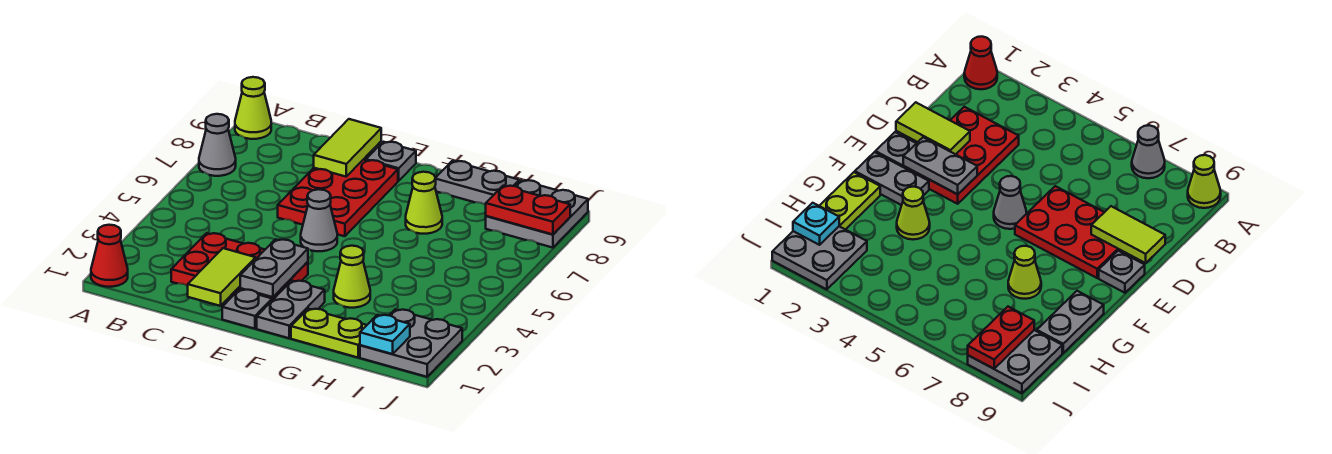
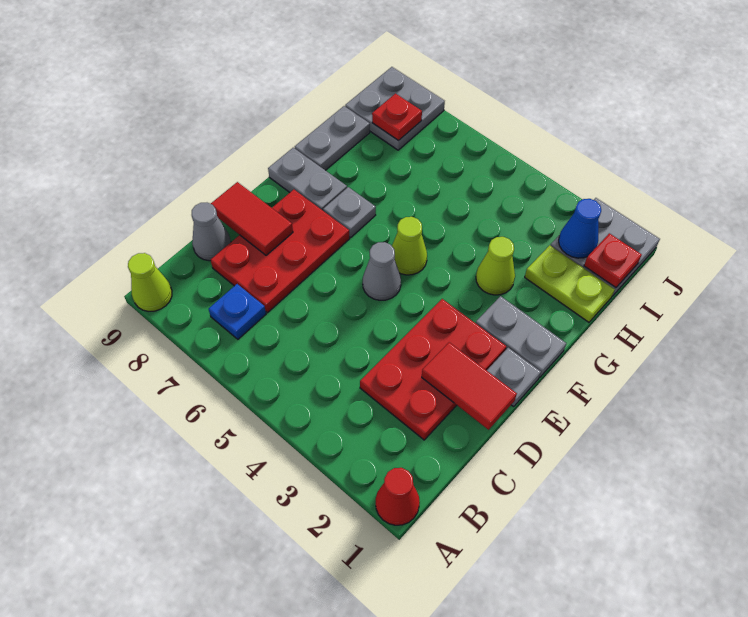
grey cone A7 level 1 -> grey cone C9 level 1
none -> blue plate B7 level 1
lime tile D1:D2 level 2 -> red tile D1:D2 level 2
red plate D6:E8 level 1 -> red plate C7:E8 level 1
lime tile D8:D9 level 2 -> red tile D8:D9 level 2
grey plate E2:E3 level 2 -> grey plate F8:F9 level 1
grey plate E9 level 1 -> grey plate F7 level 1
lime plate G1:H1 level 1 -> lime plate H1:H2 level 1
lime cone G7 level 1 -> lime cone F5 level 1
cyan plate I1 level 2 -> red plate I1 level 2
none -> blue cone I2 level 2
red plate I8:J8 level 2 -> red plate I8 level 2

